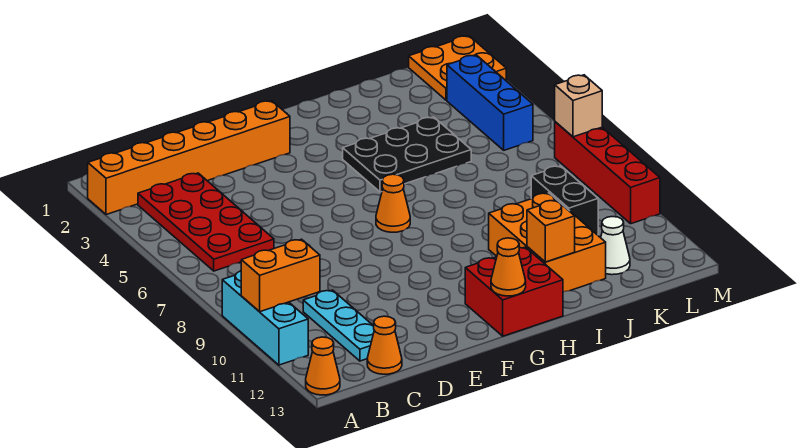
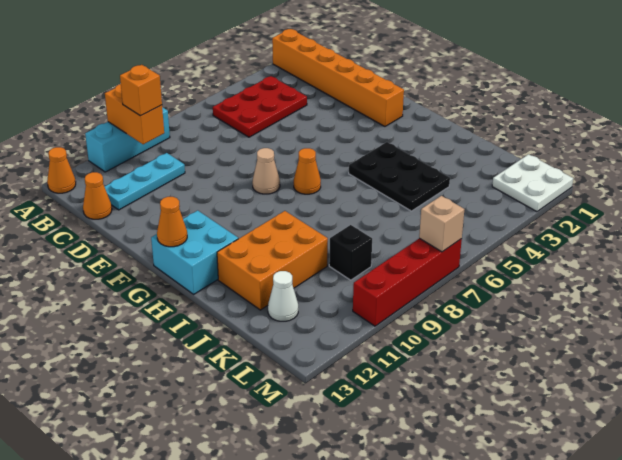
red plate B3:C6 level 1 -> red plate B4:C6 level 1
none -> tan cone F8 level 1
red brick G12:H13 level 1 -> cyan brick G12:H13 level 1
orange brick I12 level 2 -> orange brick B10 level 3
black brick K9:K10 level 1 -> black brick K9 level 1
orange plate L1:M2 level 1 -> white plate L1:M2 level 1
blue brick L3:L5 level 1 -> none

